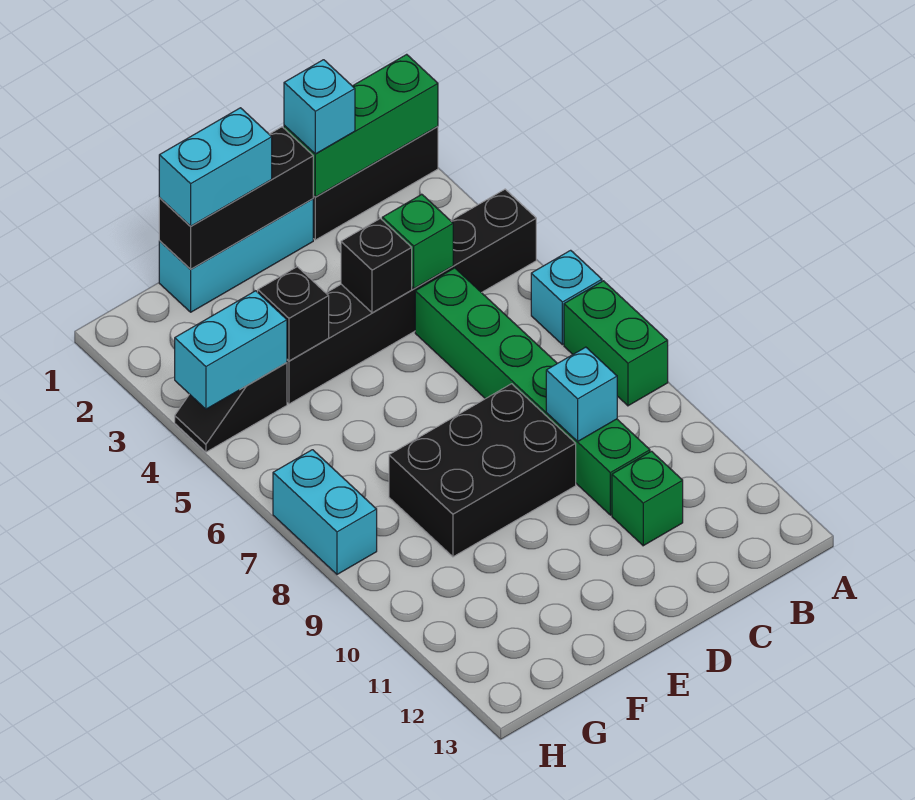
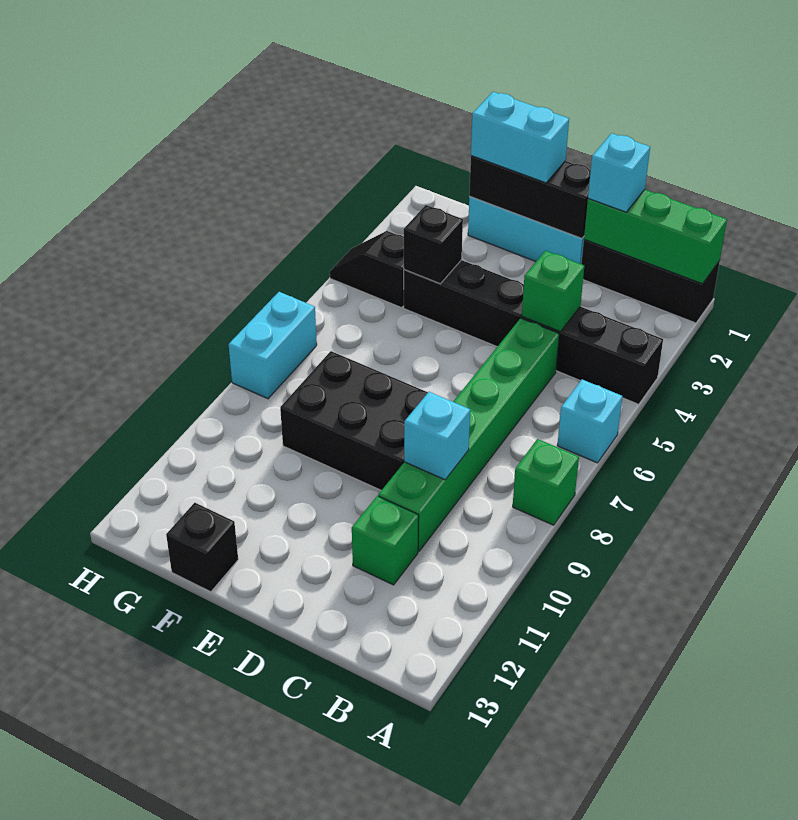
green brick A7:A8 level 1 -> green brick A8 level 1
black brick D4 level 2 -> black brick F13 level 1
cyan brick G4:H4 level 2 -> none

